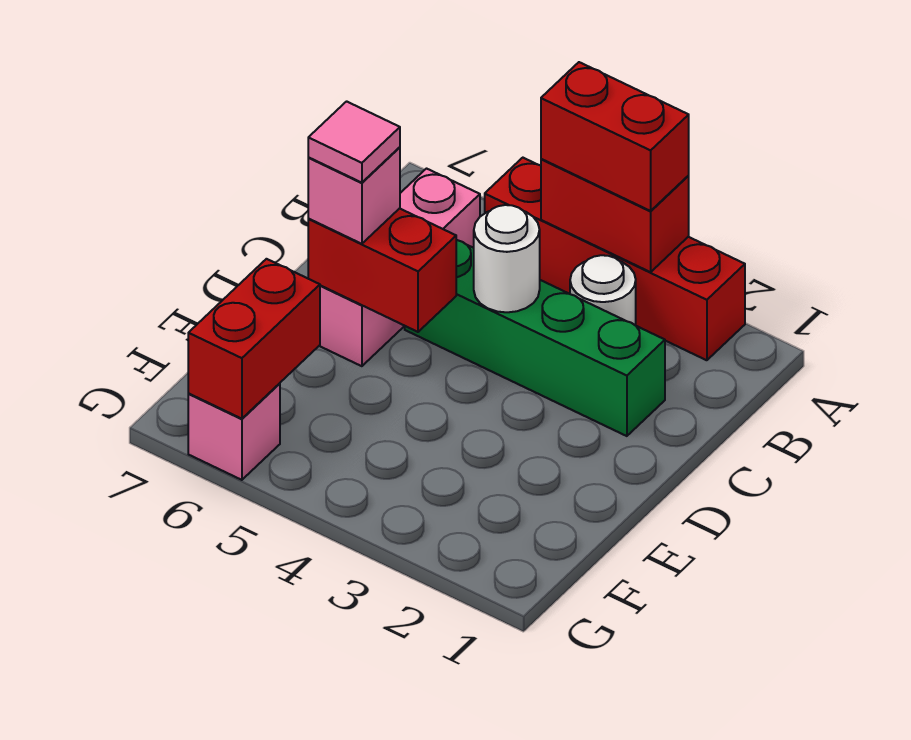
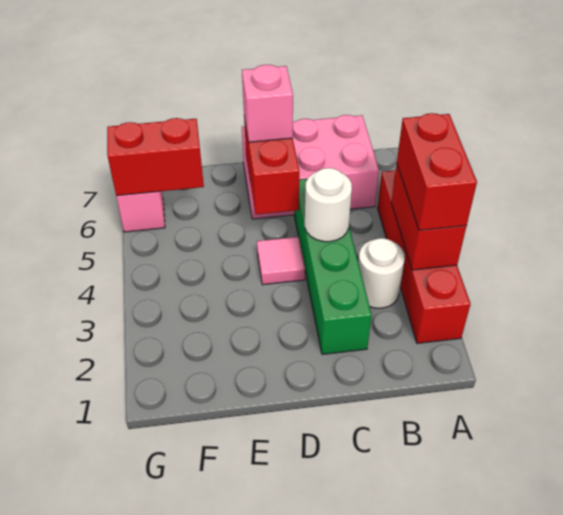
pink brick B6:D6 level 1 -> pink brick B6:D7 level 1
pink tile D6 level 4 -> pink tile D4 level 1

